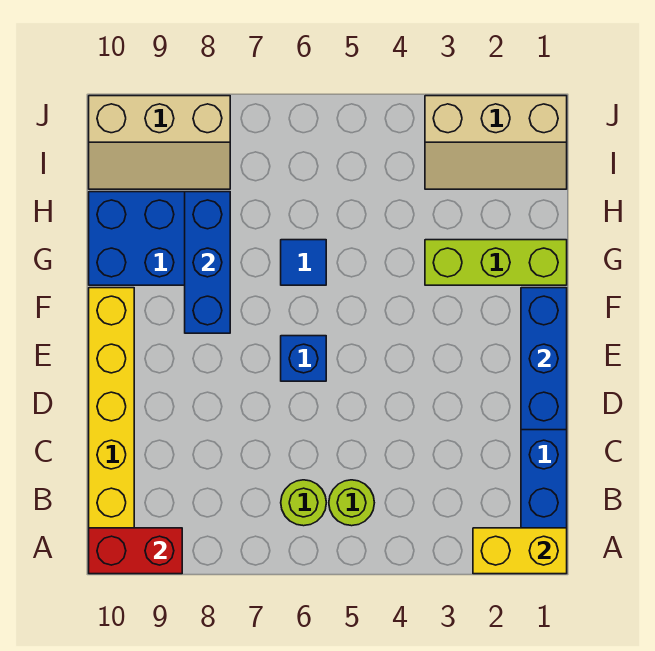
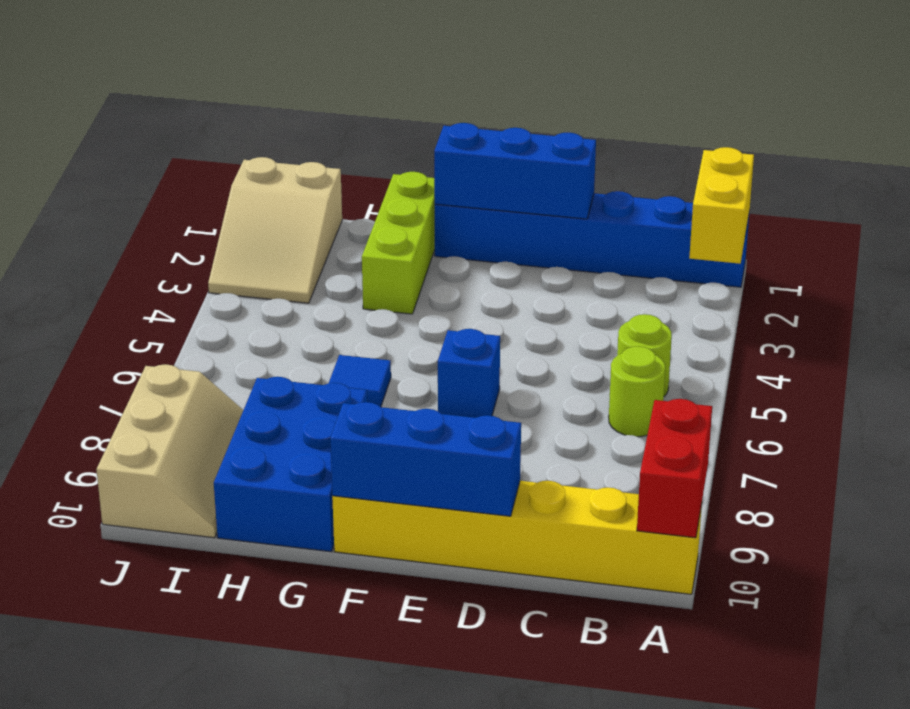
blue brick F8:H8 level 2 -> blue brick D10:F10 level 2
tan slope I1:J3 level 1 top J -> tan slope I1:J3 level 1 top 1

